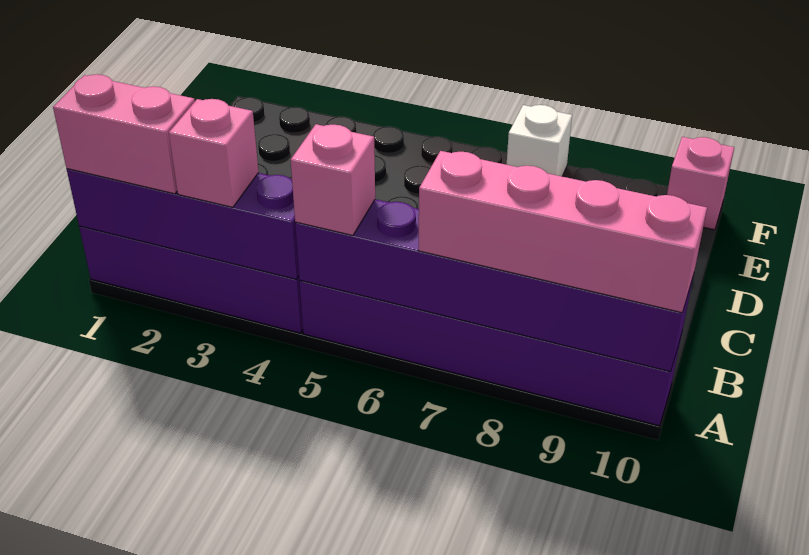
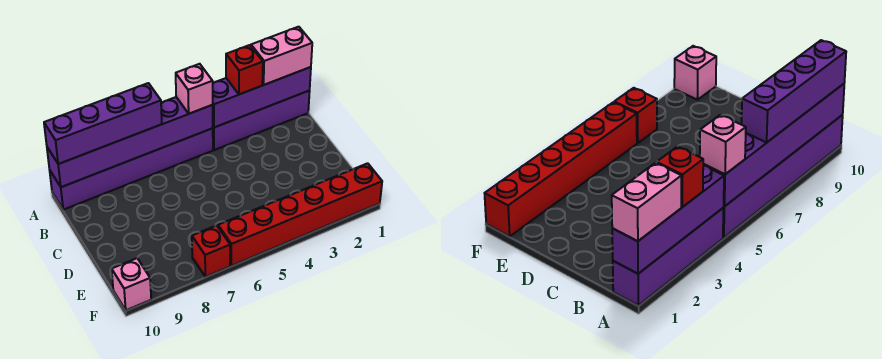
pink brick A3 level 3 -> red brick A3 level 3
pink brick A7:A10 level 3 -> purple brick A7:A10 level 3
none -> red brick F1:F6 level 1
white brick F7 level 1 -> red brick F7 level 1

